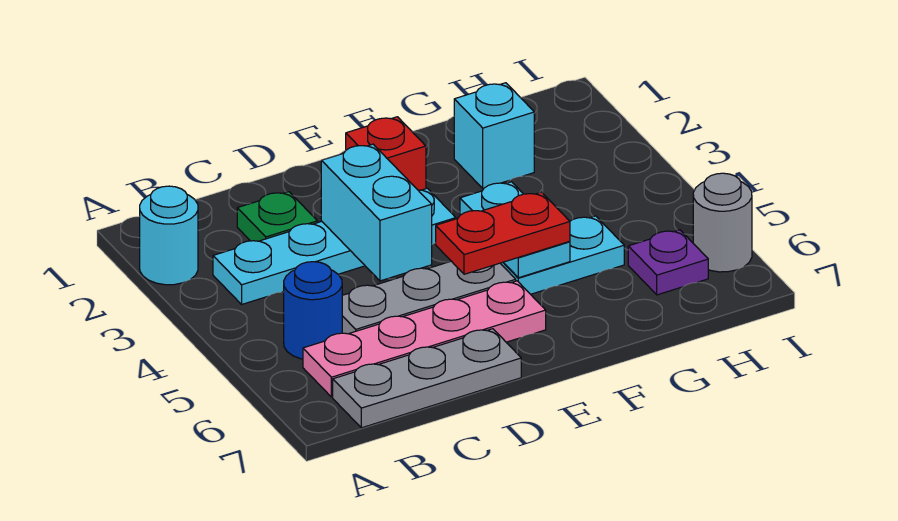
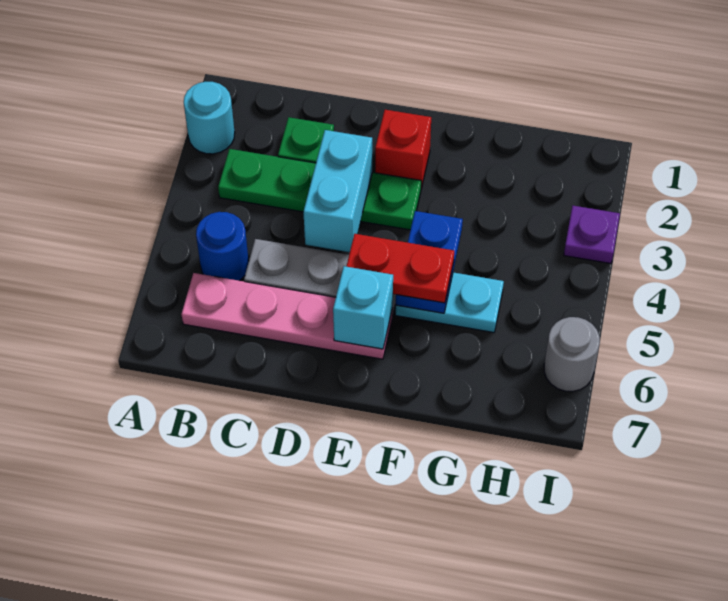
cyan plate B3:E3 level 1 -> green plate B3:E3 level 1
grey plate B7:D7 level 1 -> none
cyan plate F4:F5 level 2 -> blue plate F4:F5 level 2
cyan brick G2 level 1 -> cyan brick E6 level 2
purple plate H6 level 1 -> purple plate I3 level 1

